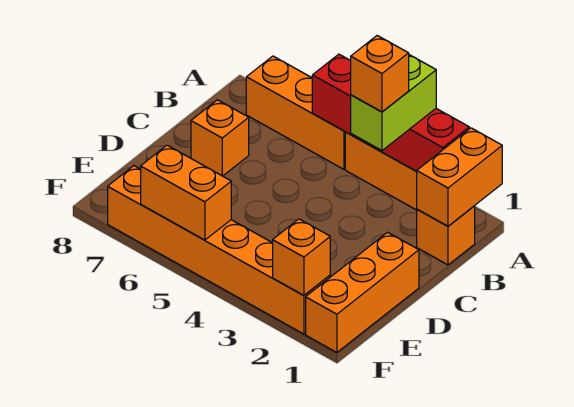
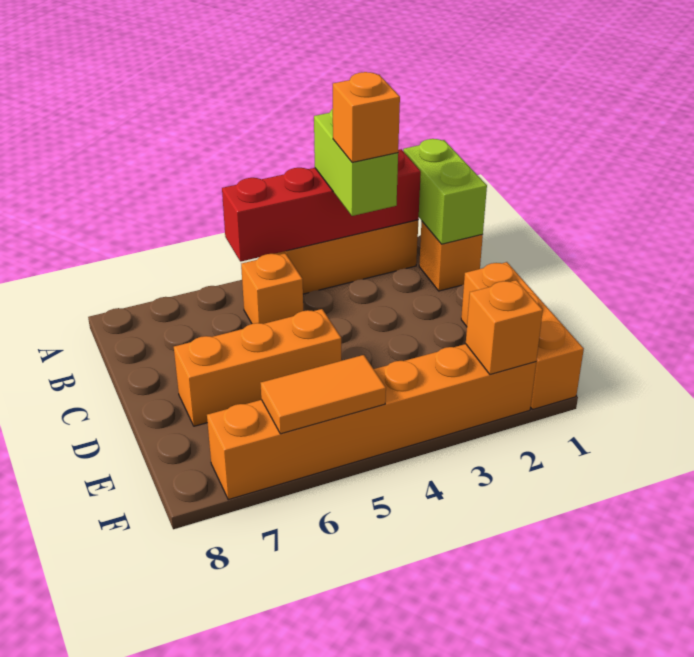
orange brick A1:B1 level 2 -> lime brick A1:B1 level 2
orange brick A5:A7 level 1 -> orange brick D5:D7 level 1
orange brick C7 level 1 -> orange brick B5 level 1
orange brick F5:F6 level 2 -> orange tile F5:F6 level 2

